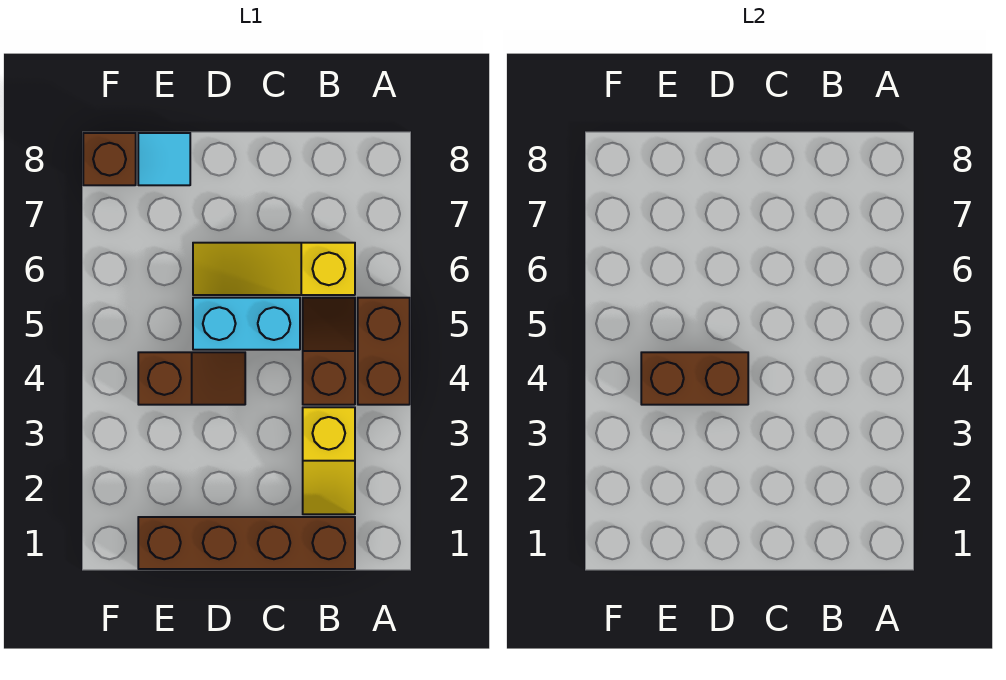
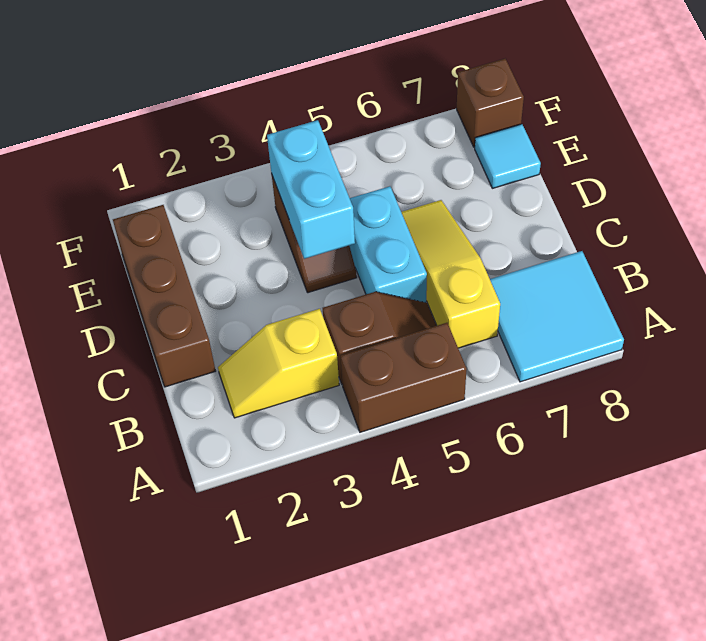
none -> cyan tile A7:B8 level 1
brown brick B1:E1 level 1 -> brown brick C1:E1 level 1
brown brick D4:E4 level 2 -> cyan brick D4:E4 level 2

